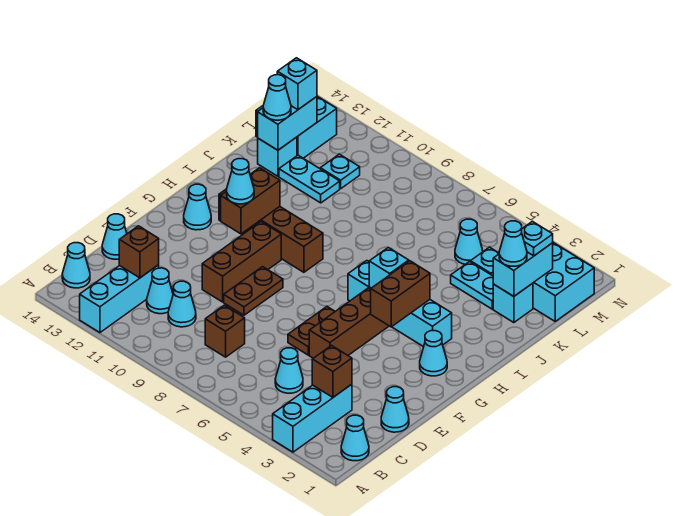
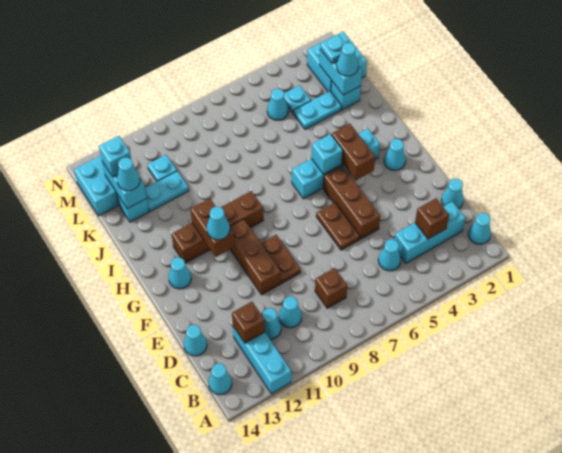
cyan brick A3:C3 level 1 -> cyan brick C2:C4 level 1

